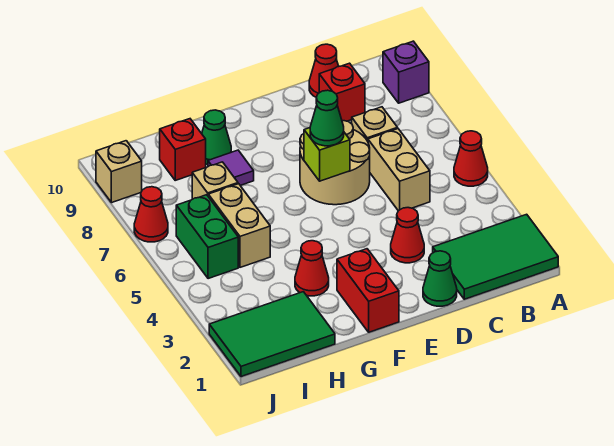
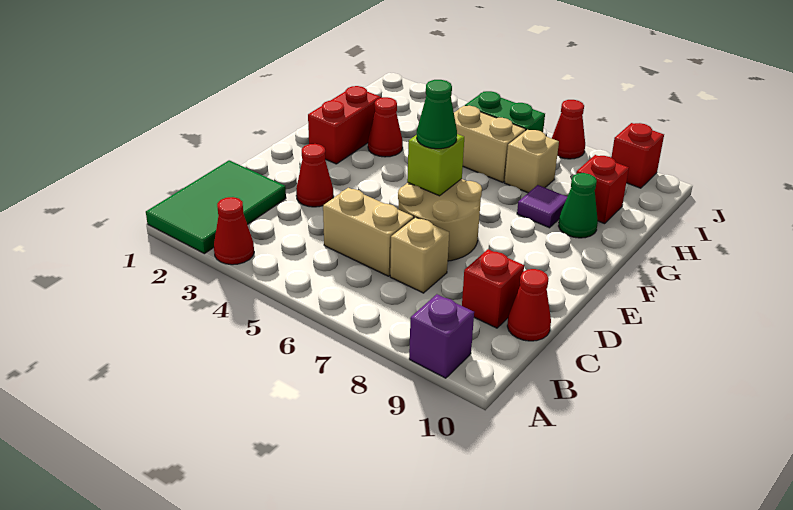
red cone A5 level 1 -> red cone A3 level 1
green cone D1 level 1 -> none
red brick F1:F2 level 1 -> red brick F2:G2 level 1
green tile H1:J2 level 1 -> none
tan brick J9 level 1 -> red brick J9 level 1

